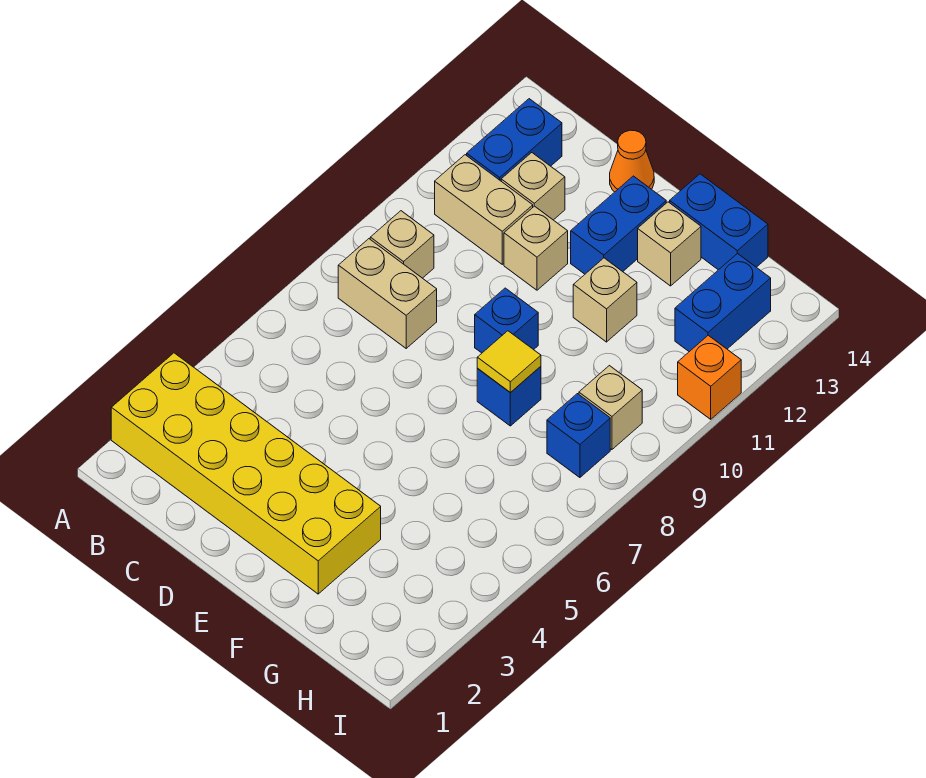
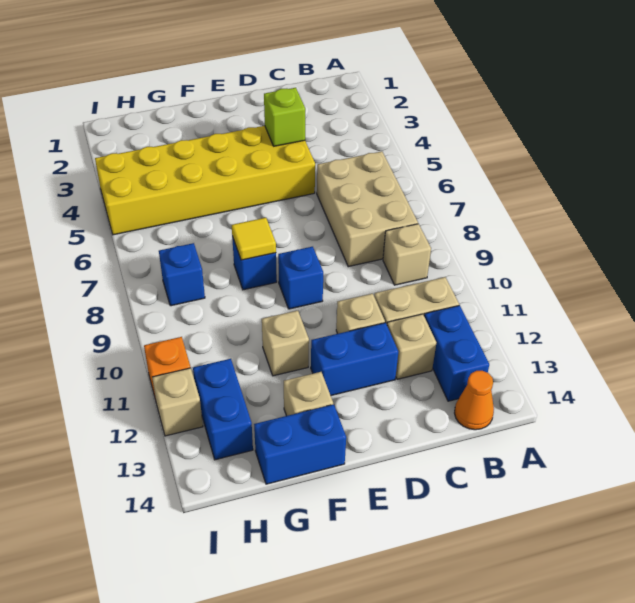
yellow brick A2:F3 level 1 -> yellow brick D4:I5 level 1
tan brick B8:C8 level 1 -> tan brick B6:C8 level 1
none -> lime brick D4 level 2
orange cone D14 level 1 -> orange cone B14 level 1
blue brick E12:E13 level 1 -> blue brick D12:E12 level 1
tan brick H9 level 1 -> tan brick I12 level 1

